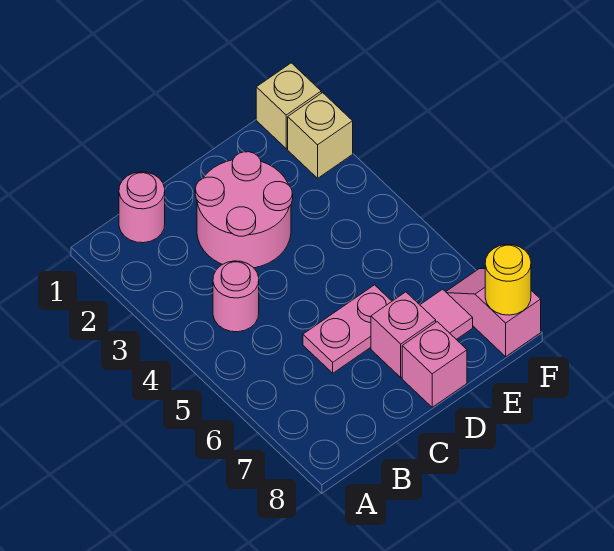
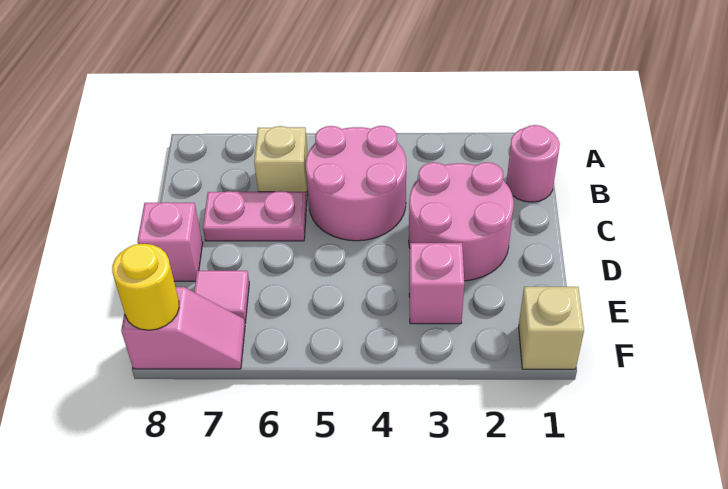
pink round brick B4 level 1 -> pink round brick B4:C5 level 1
pink plate C6:D6 level 1 -> pink plate C6:C7 level 1
pink brick D7 level 1 -> pink brick E3 level 1
tan brick F2 level 1 -> tan brick B6 level 1

